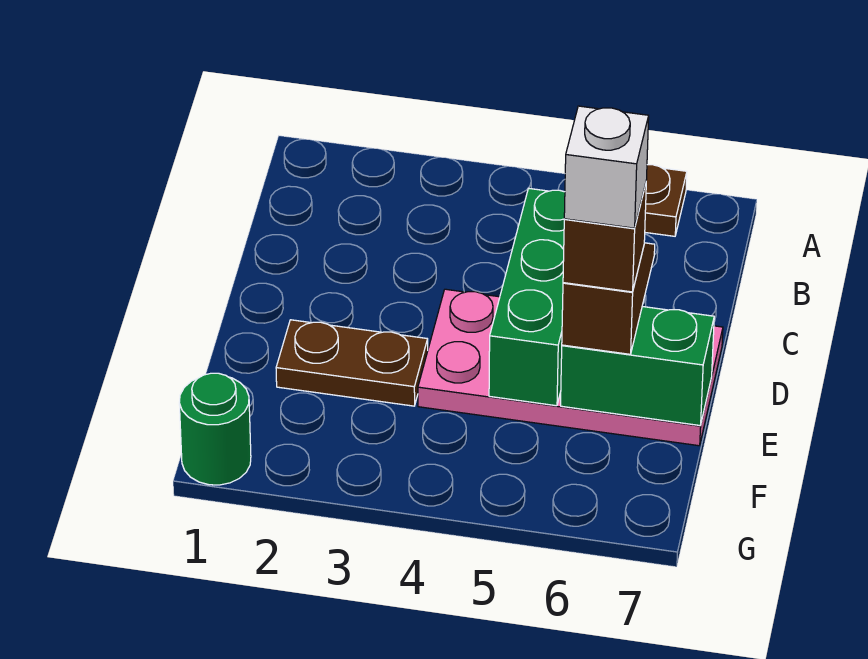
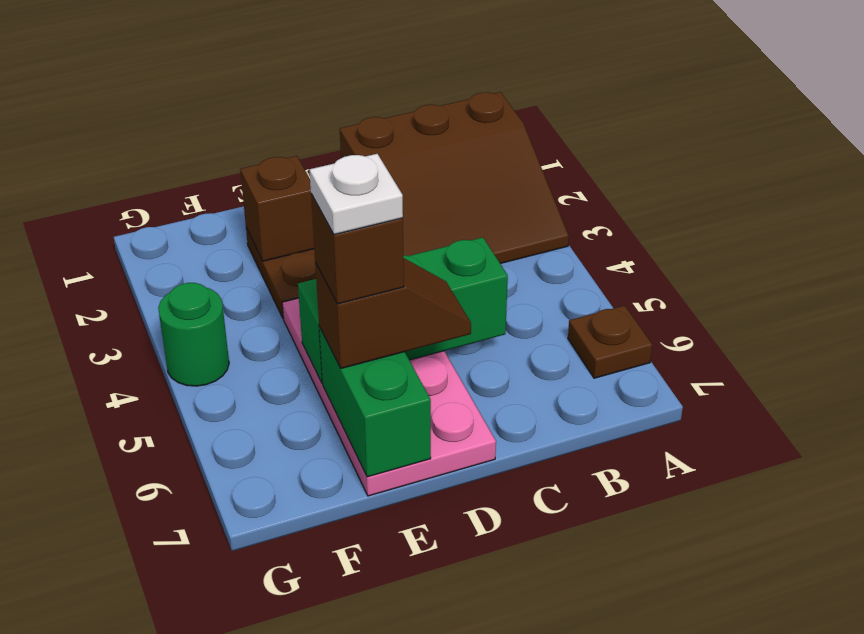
none -> brown slope A1:C3 level 1 top 1
none -> brown brick E2 level 2
white brick E6 level 5 -> white plate E6 level 5
green round brick G1 level 1 -> green round brick G4 level 1

